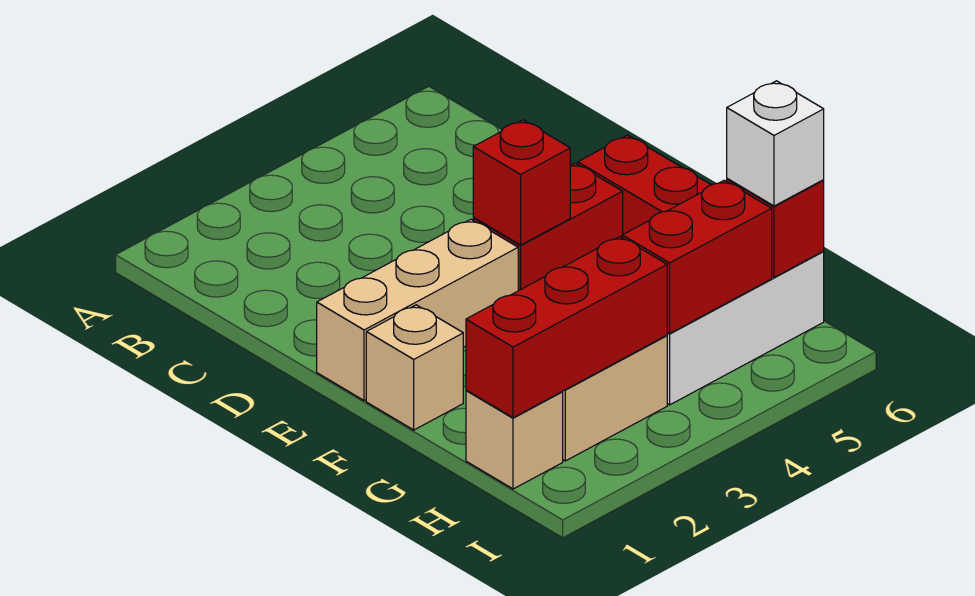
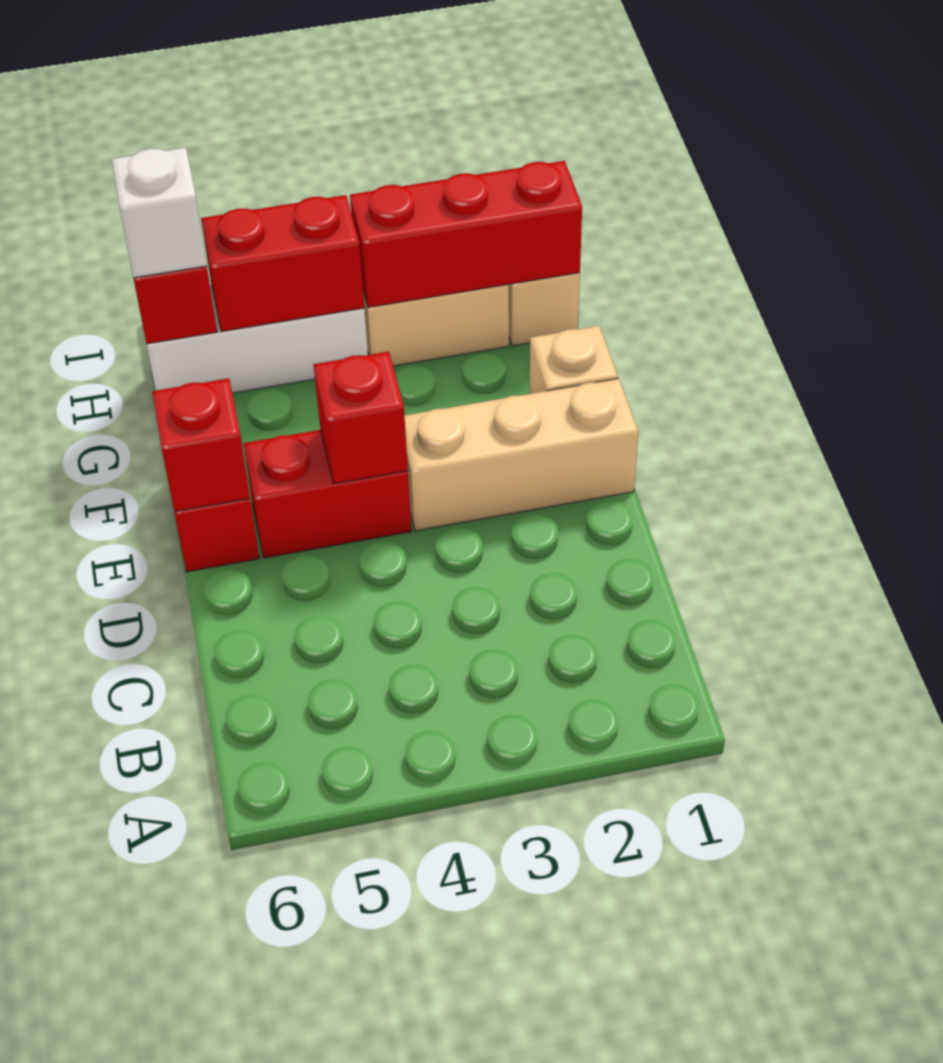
none -> red brick E6 level 2

